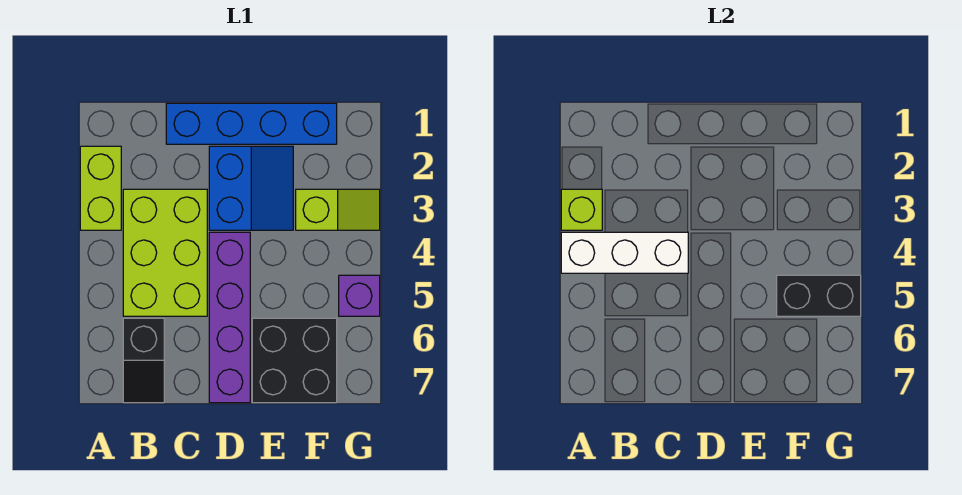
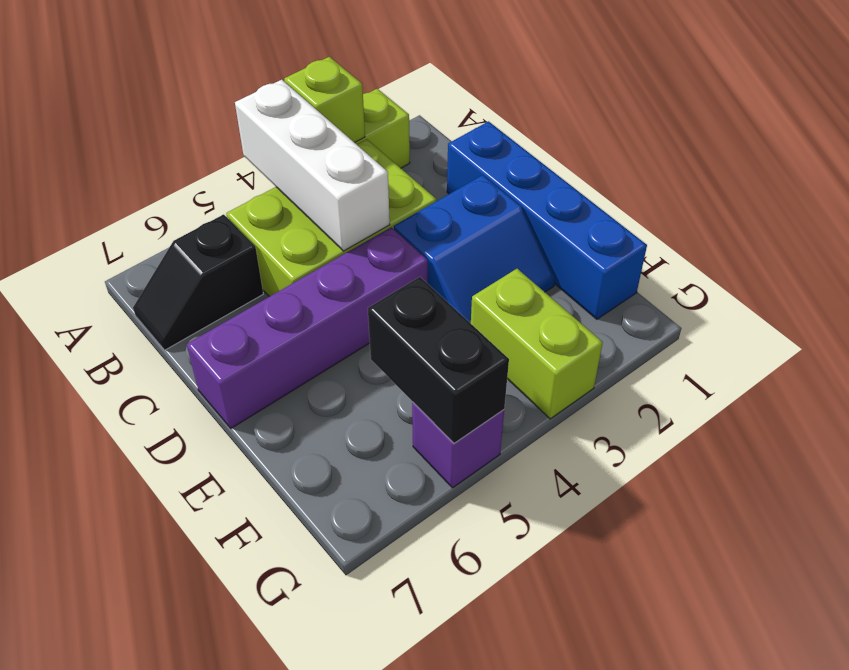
black brick E6:F7 level 1 -> none
lime slope F3:G3 level 1 top F -> lime brick F3:G3 level 1

